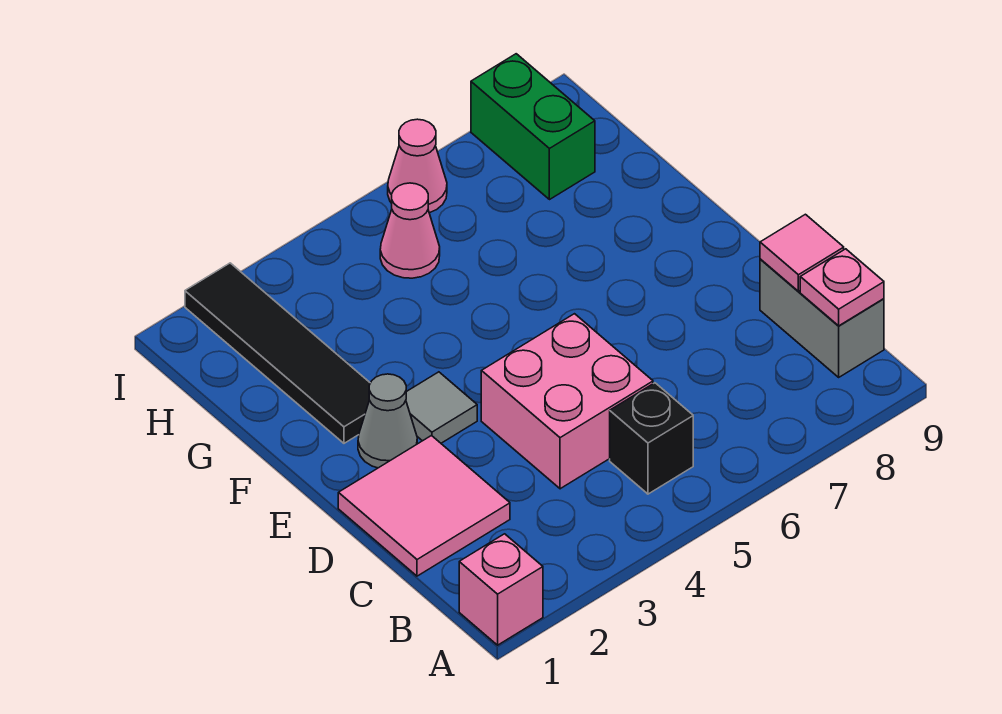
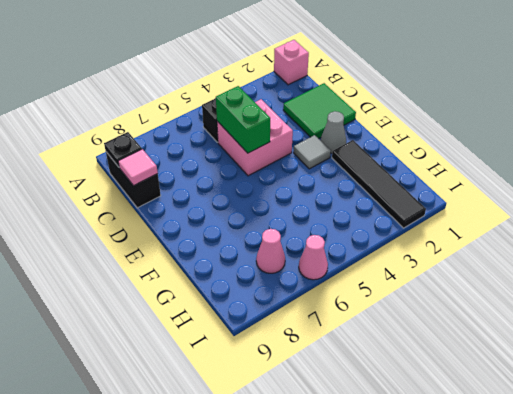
grey brick B9:C9 level 1 -> black brick B9:C9 level 1
pink plate B9 level 2 -> black plate B9 level 2
pink tile C1:D2 level 1 -> green tile C1:D2 level 1
pink cone H5 level 1 -> pink cone H7 level 1
green brick H8:I8 level 1 -> green brick C5:D5 level 2

